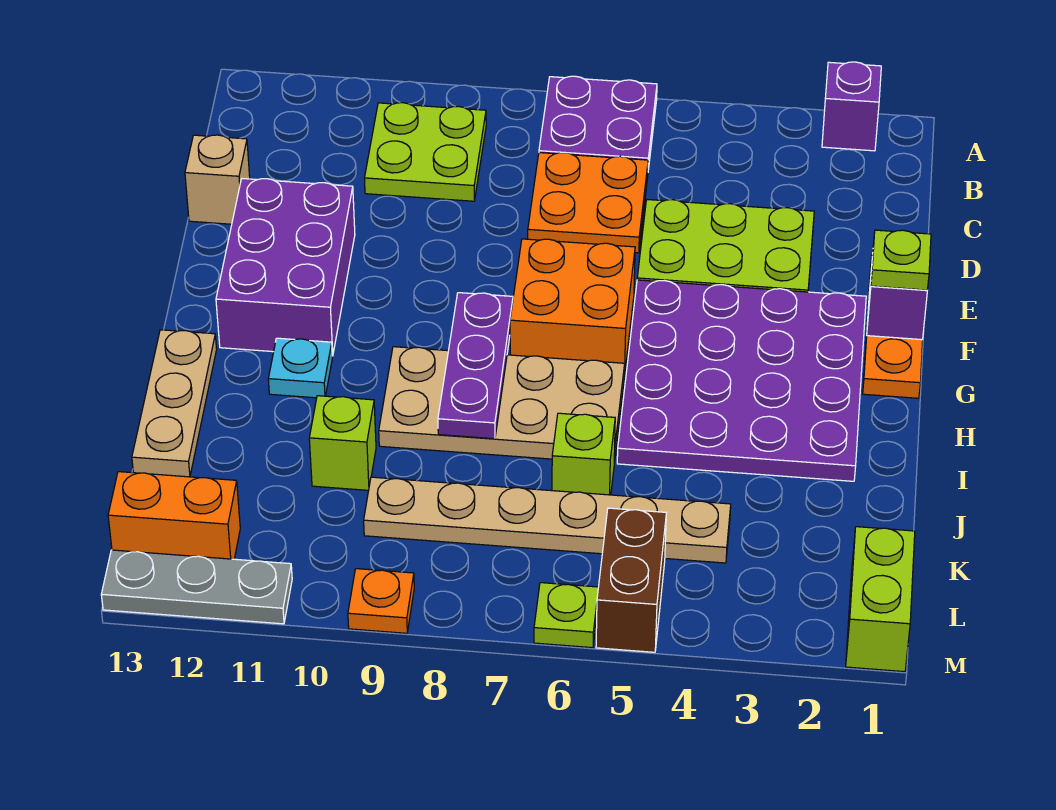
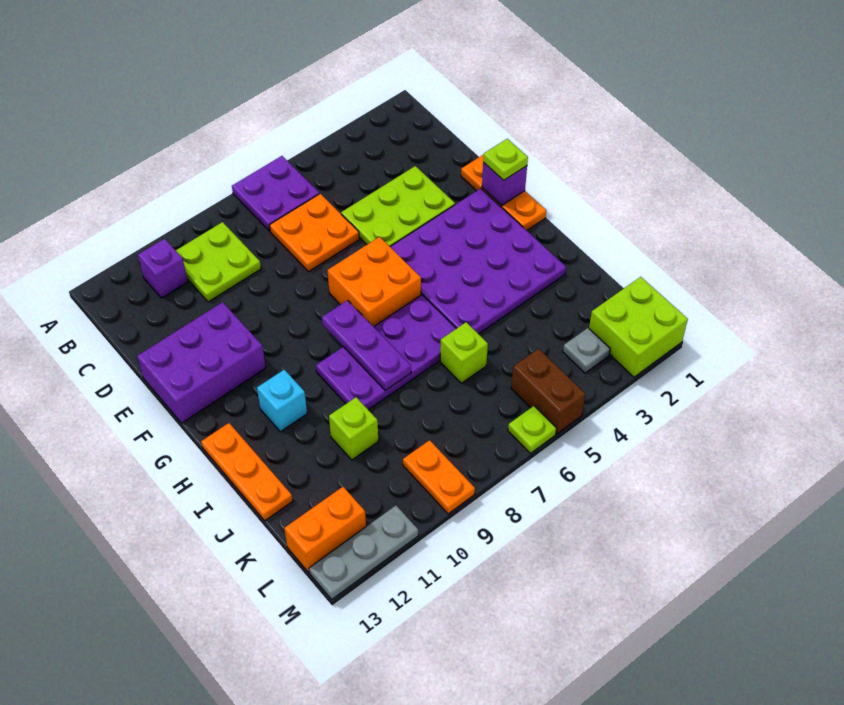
purple brick A2 level 1 -> purple brick B11 level 1
tan brick D13 level 1 -> none
purple brick E11:G12 level 1 -> purple brick E11:F13 level 1
tan plate H6:I9 level 1 -> purple plate H6:I9 level 1
cyan plate H11 level 1 -> cyan brick H11 level 1
tan plate H13:J13 level 1 -> orange plate H13:J13 level 1
tan plate K4:K9 level 1 -> none
lime brick L1:M1 level 1 -> lime brick L1:M2 level 1
none -> grey plate L3 level 1
orange plate M9 level 1 -> orange plate L9:M9 level 1

